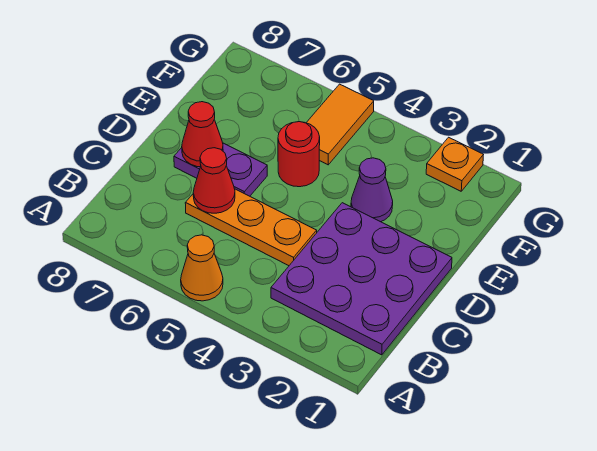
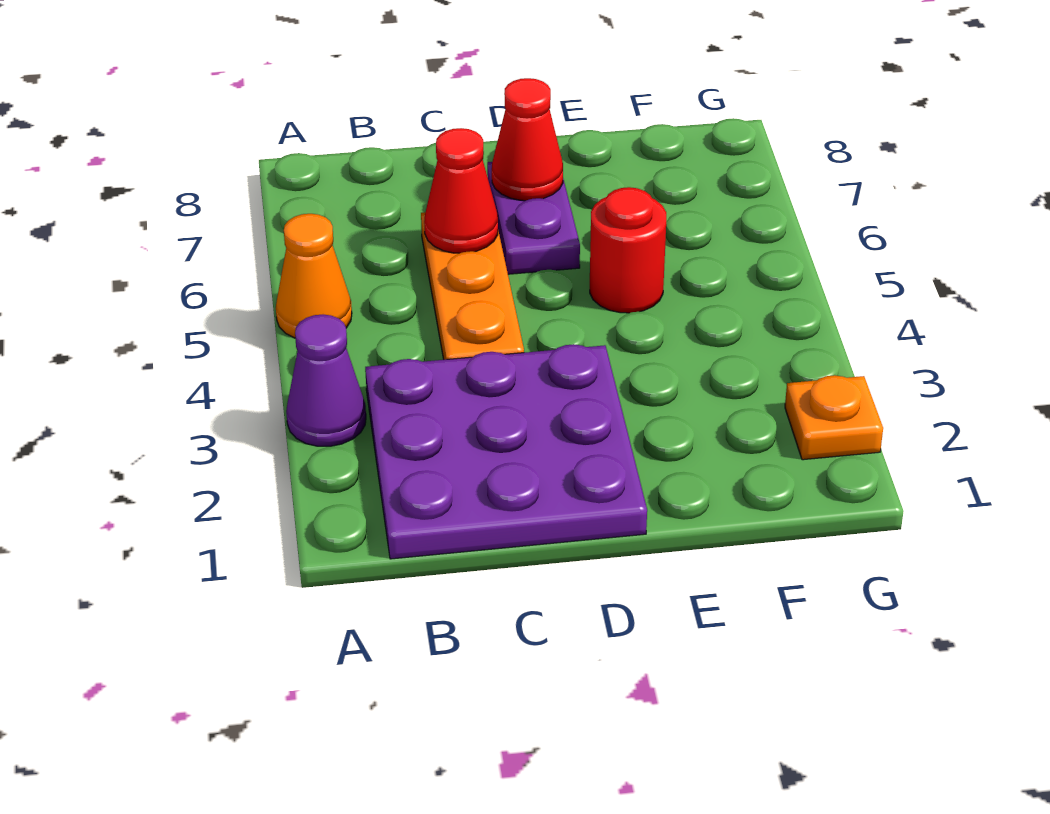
purple cone E3 level 1 -> purple cone A3 level 1
orange tile F5:G5 level 1 -> none

